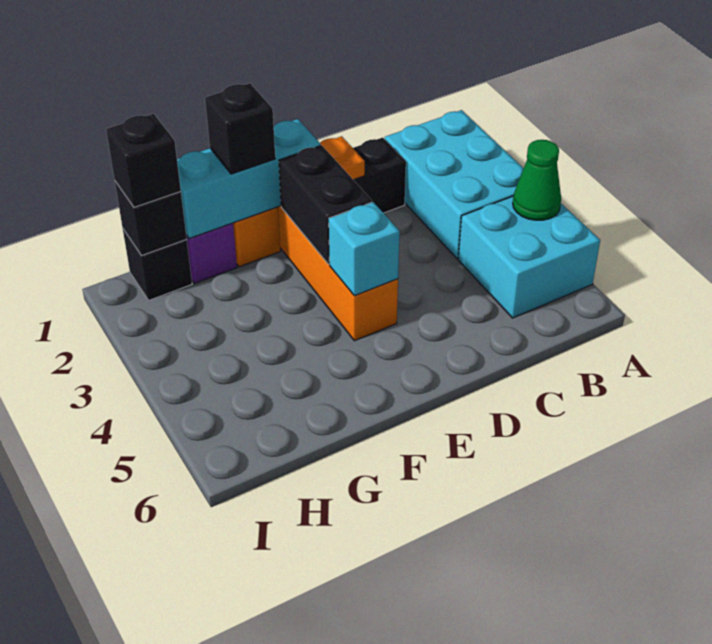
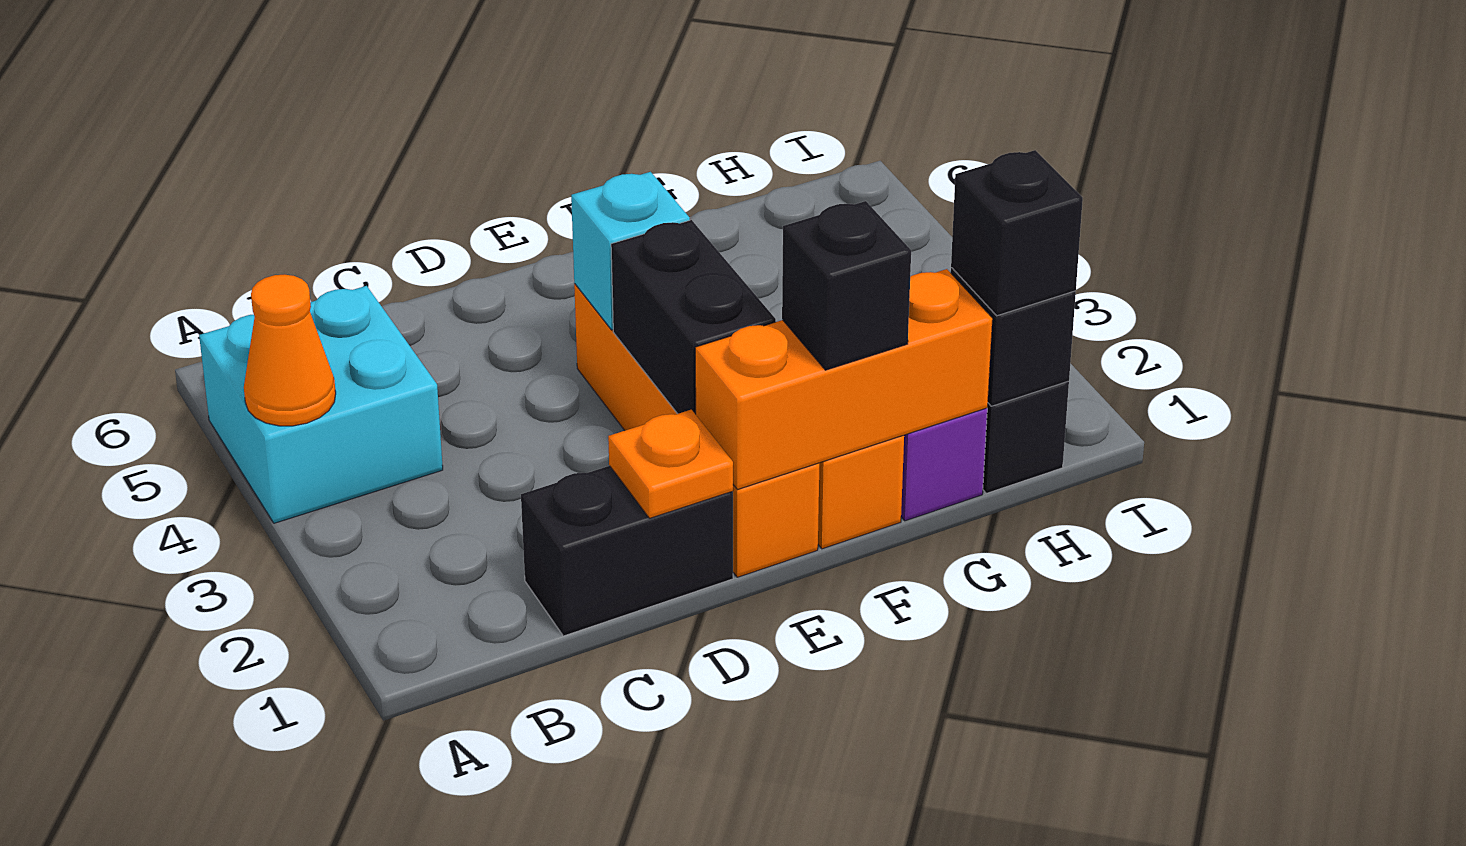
cyan brick A1:B3 level 1 -> none
green cone A4 level 2 -> orange cone A4 level 2
cyan brick E1:G1 level 2 -> orange brick E1:G1 level 2

